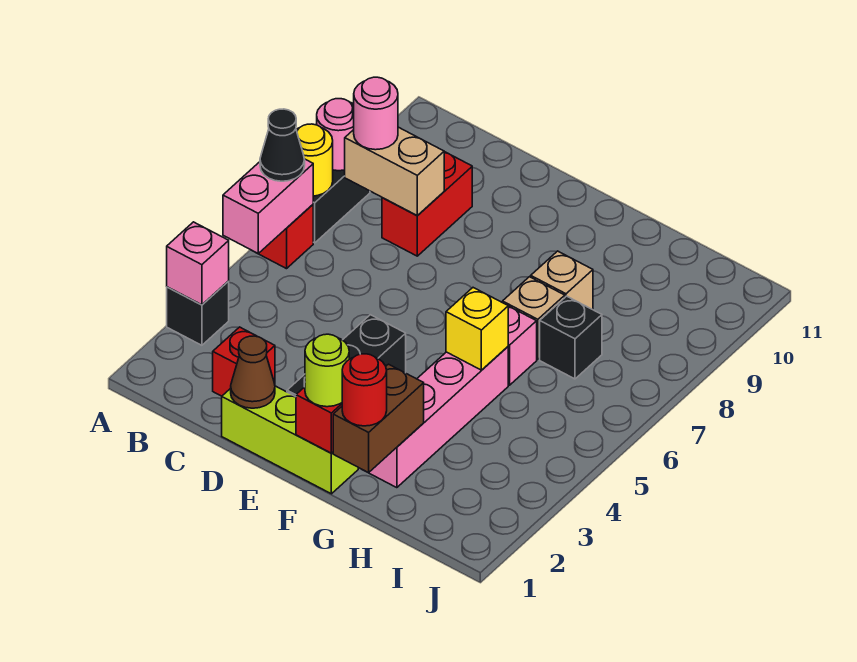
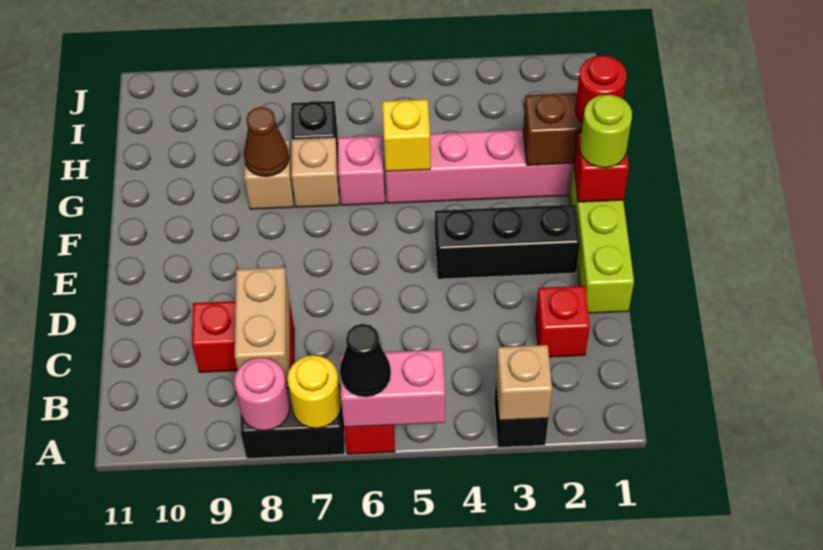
pink brick A3 level 2 -> tan brick A3 level 2
pink round brick B8 level 3 -> none
brown cone D1 level 2 -> brown cone G8 level 2

